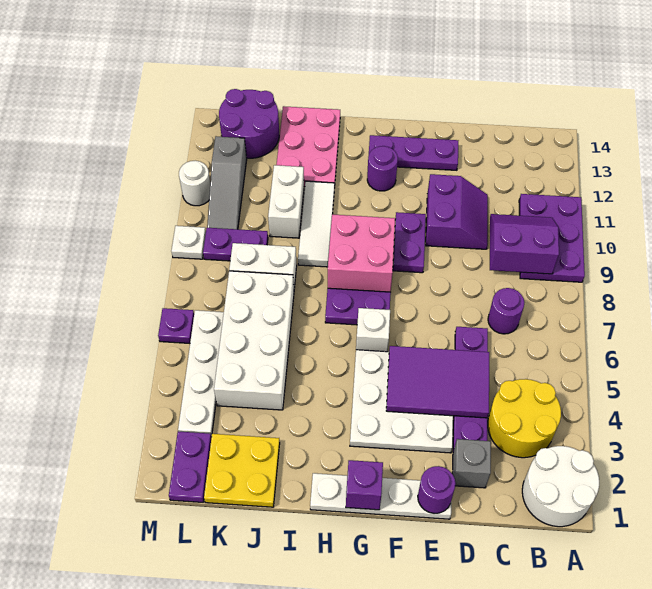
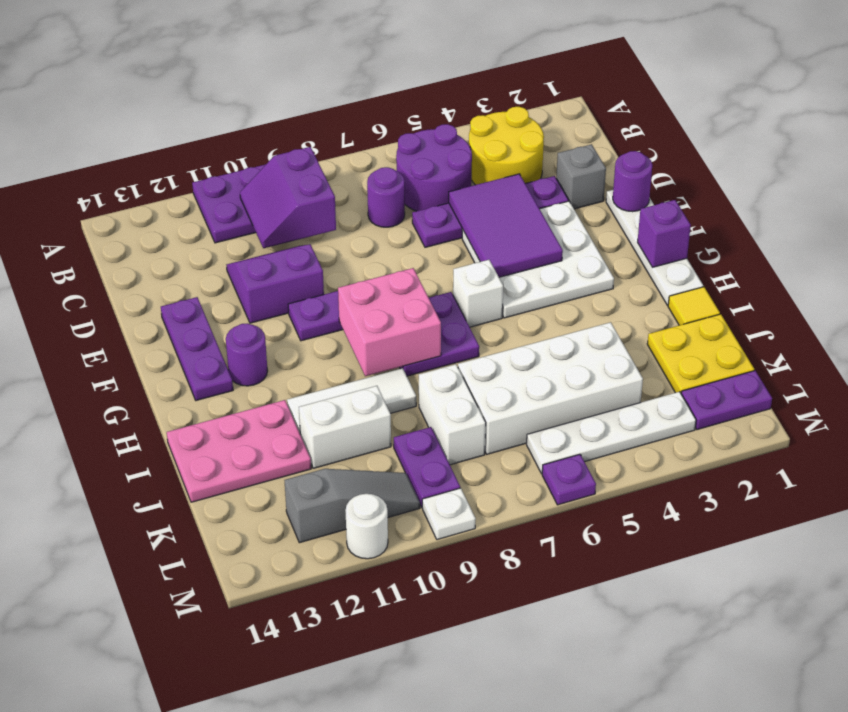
white round brick A1:B2 level 1 -> none
none -> yellow tile I1 level 1
purple round brick K13:L14 level 1 -> purple round brick B5:C6 level 1

